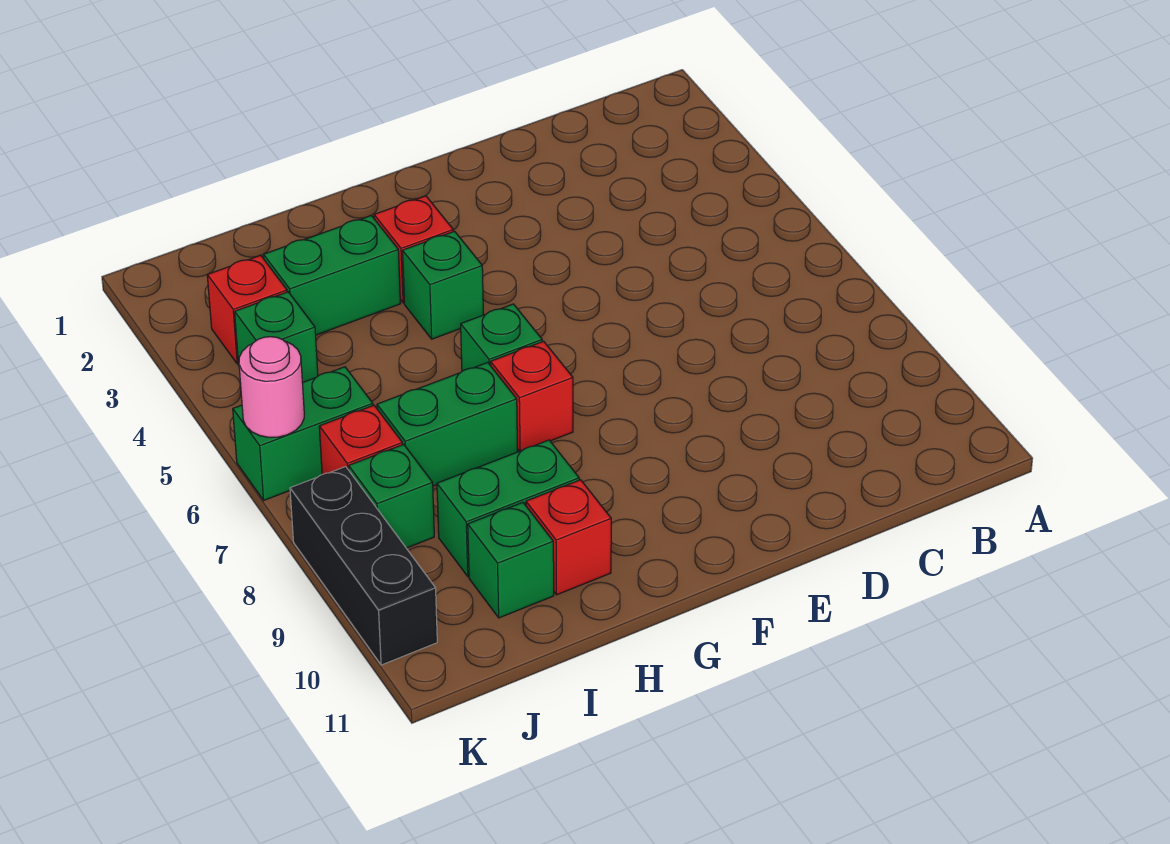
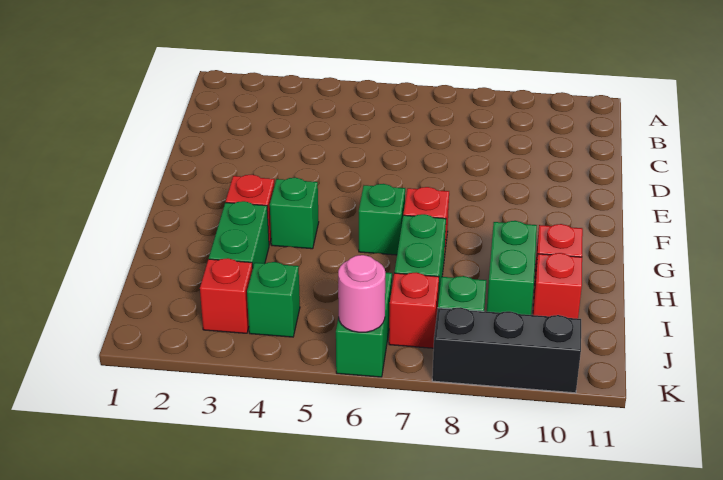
green brick I10 level 1 -> red brick I10 level 1

